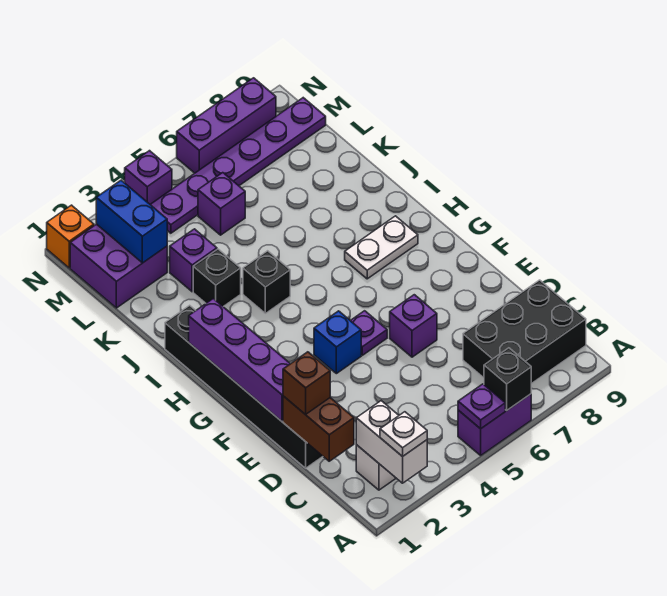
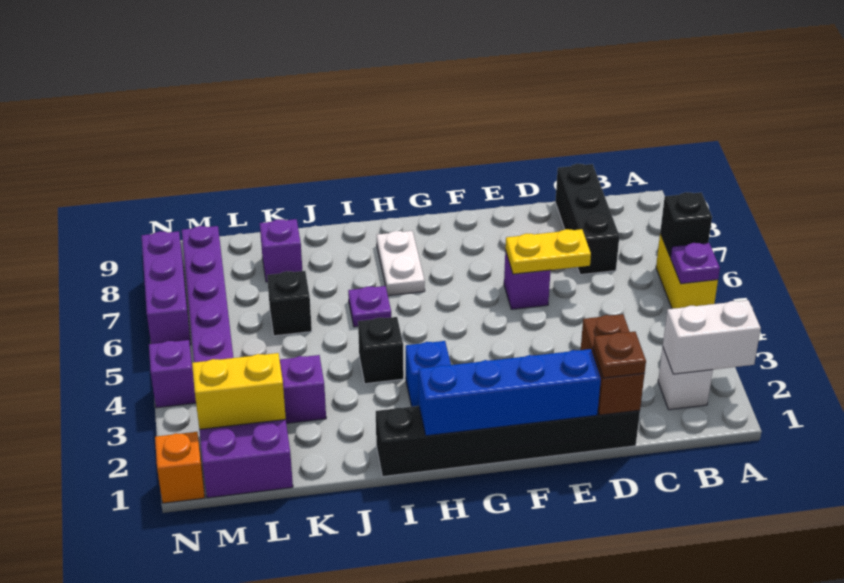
white plate A2 level 3 -> none
purple brick A5:A6 level 1 -> yellow brick A5:A6 level 1
black brick B7:C9 level 1 -> black brick C7:C9 level 1
brown brick C1:D1 level 2 -> brown brick D1:D2 level 2
brown brick D1 level 3 -> brown plate D1 level 3
none -> yellow plate D6:E6 level 2
purple brick E1:H1 level 2 -> blue brick E1:H1 level 2
blue brick F4 level 1 -> blue brick H3 level 1
purple plate F5 level 1 -> purple plate I6 level 1
black brick J3 level 1 -> black brick K6 level 1
blue brick L2:M2 level 2 -> yellow brick L2:M2 level 2
purple brick L5 level 1 -> purple brick K8 level 1

